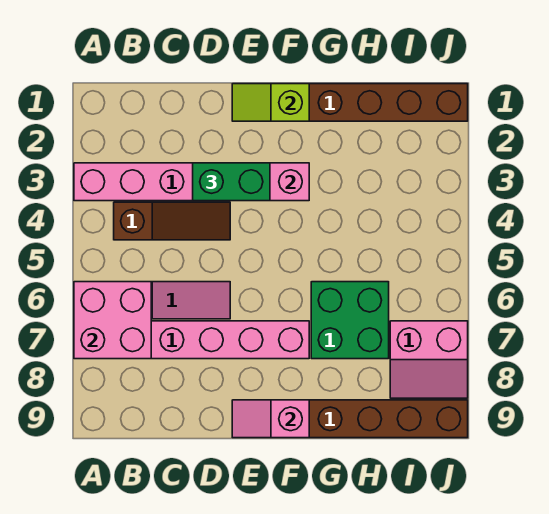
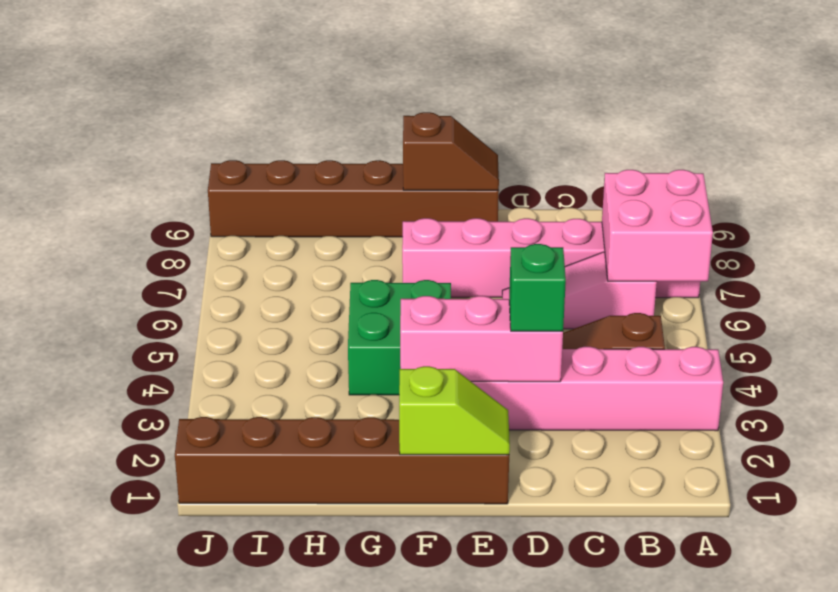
green brick D3:E3 level 3 -> green brick D3 level 3
pink slope E9:F9 level 2 top F -> brown slope E9:F9 level 2 top F
green brick G6:H7 level 1 -> green brick F4:G5 level 1
pink slope I7:J8 level 1 top 7 -> none

